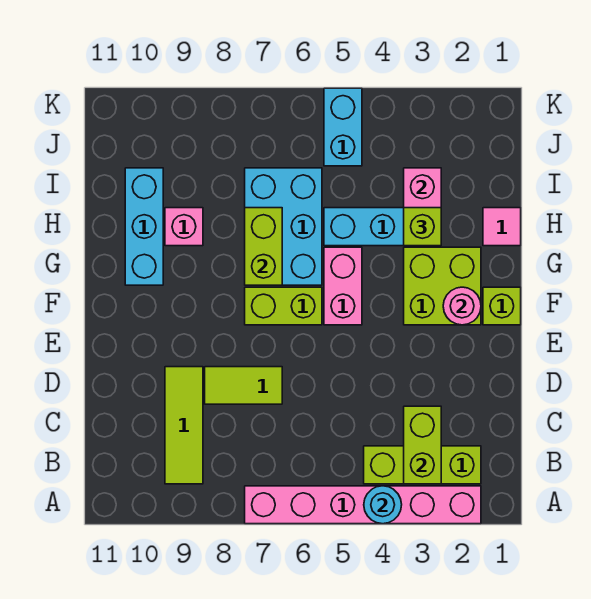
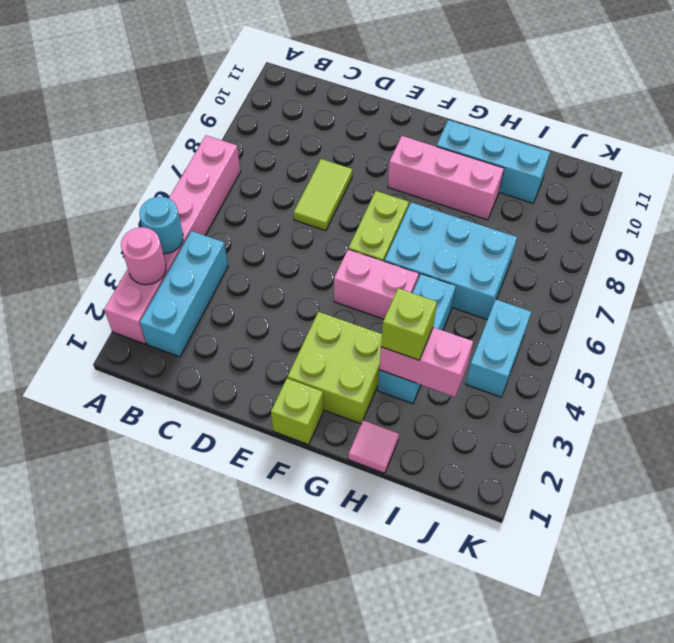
lime brick B2:B4 level 1 -> cyan brick B2:B4 level 1
lime brick B3:C3 level 2 -> none
lime tile B9:D9 level 1 -> none
pink round brick F2 level 2 -> pink round brick A3 level 2
lime brick G7:H7 level 2 -> none
pink brick H9 level 1 -> pink brick F9:H9 level 1
cyan brick J5:K5 level 1 -> cyan brick J4:J5 level 1

